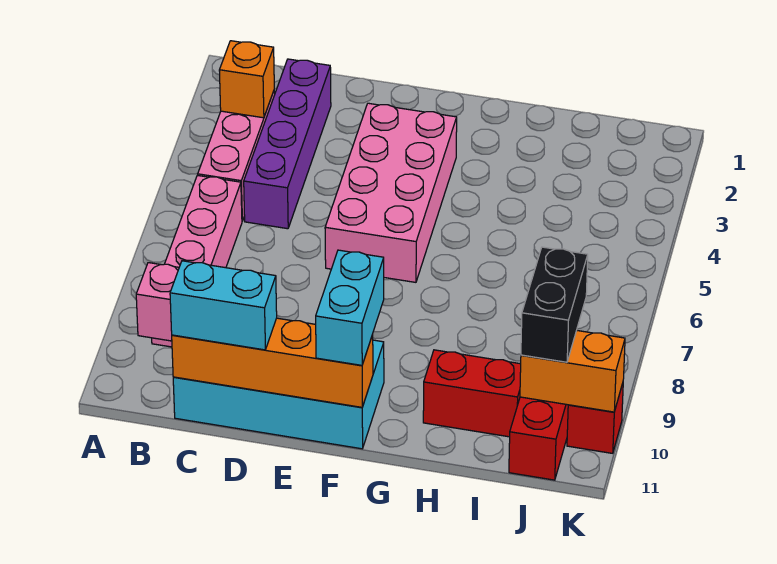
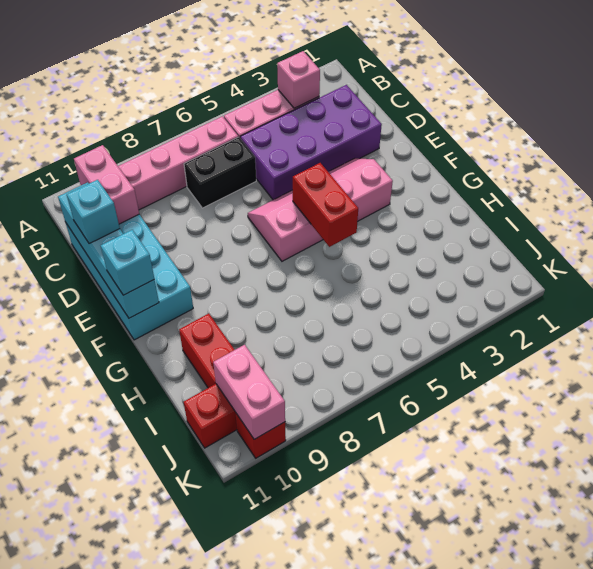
orange brick B3 level 2 -> pink brick B3 level 2
purple brick C2:C5 level 1 -> purple brick C2:D5 level 1
orange brick C11:F11 level 2 -> cyan brick C11:F11 level 2
cyan brick C11:D11 level 3 -> cyan brick D11 level 3
pink brick E3:F6 level 1 -> pink slope E3:F6 level 1 top F
none -> red brick F5:G5 level 2
cyan brick F10:F11 level 3 -> cyan brick F11 level 3
black brick J9:J10 level 3 -> black brick C6:C7 level 1
orange brick J10:K10 level 2 -> pink brick J10:K10 level 2

